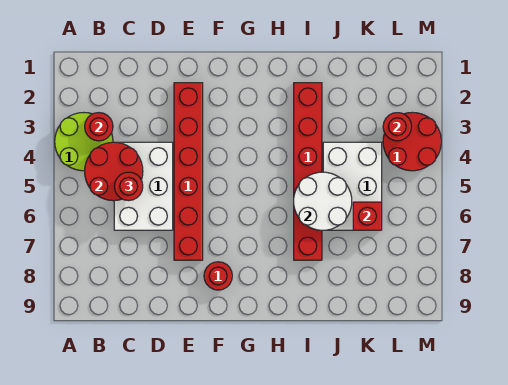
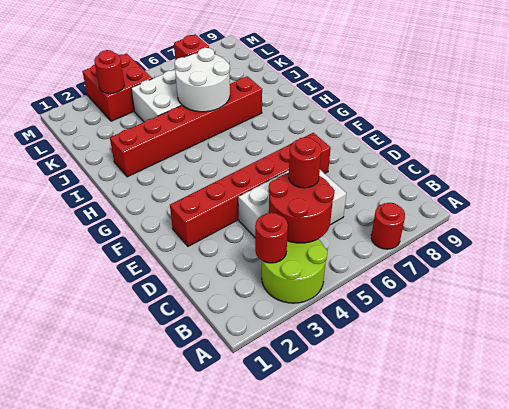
red round brick F8 level 1 -> red round brick A7 level 1
red round brick L3:M4 level 1 -> red brick L3:M4 level 1

